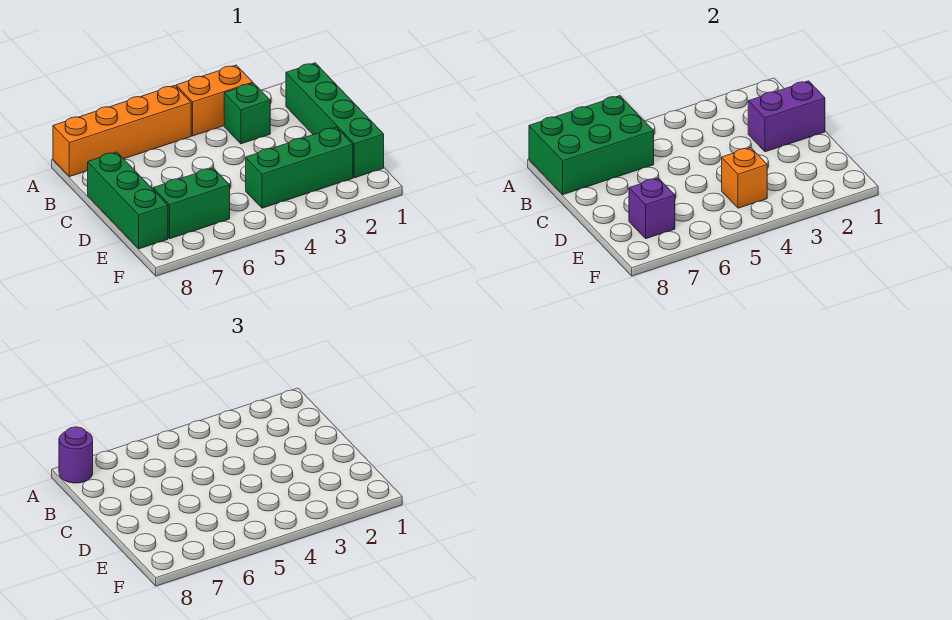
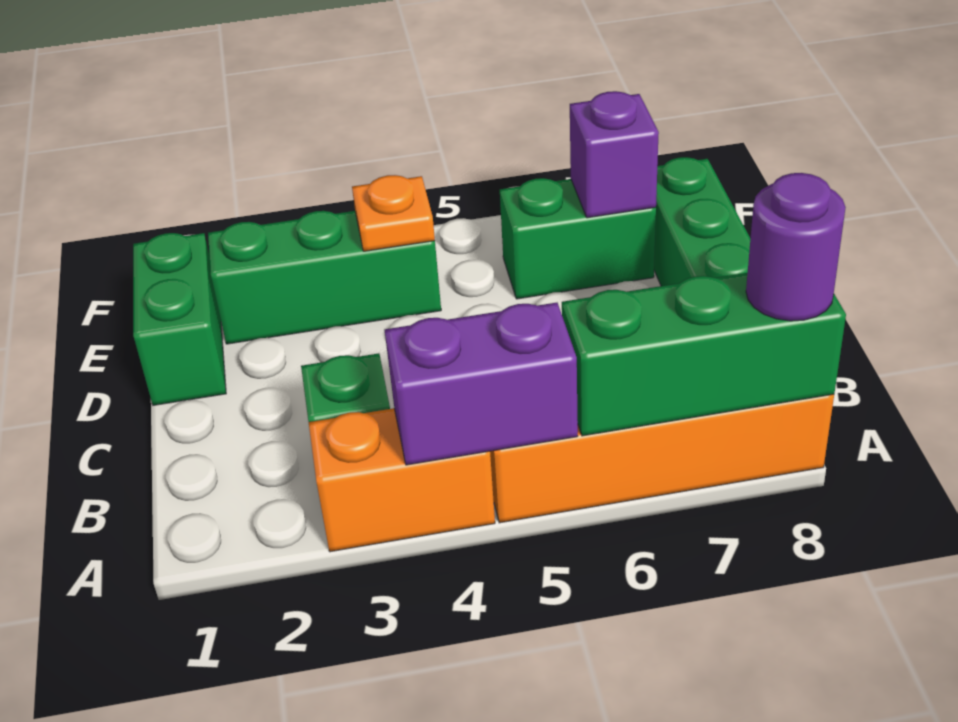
green brick A6:B8 level 2 -> green brick A6:A8 level 2
green brick B1:E1 level 1 -> green brick D1:E1 level 1
purple brick C1:C2 level 2 -> purple brick A4:A5 level 2
orange brick E4 level 2 -> orange plate E4 level 2

